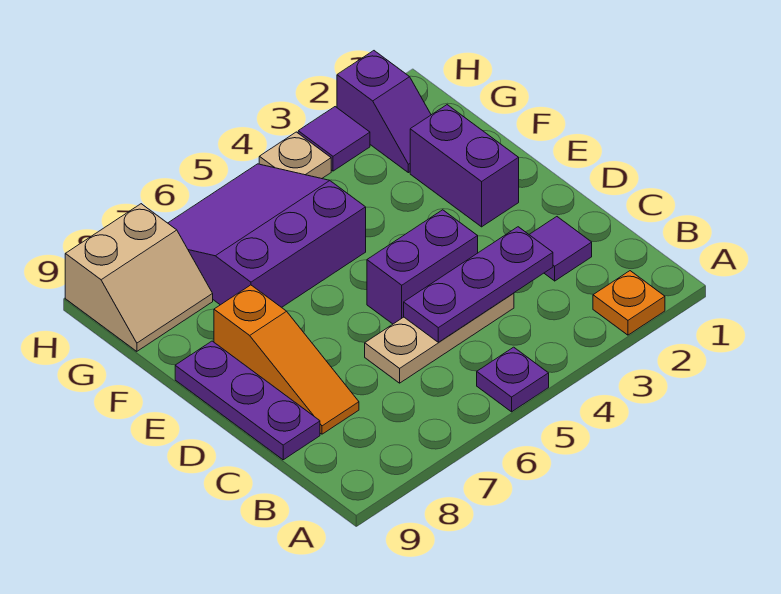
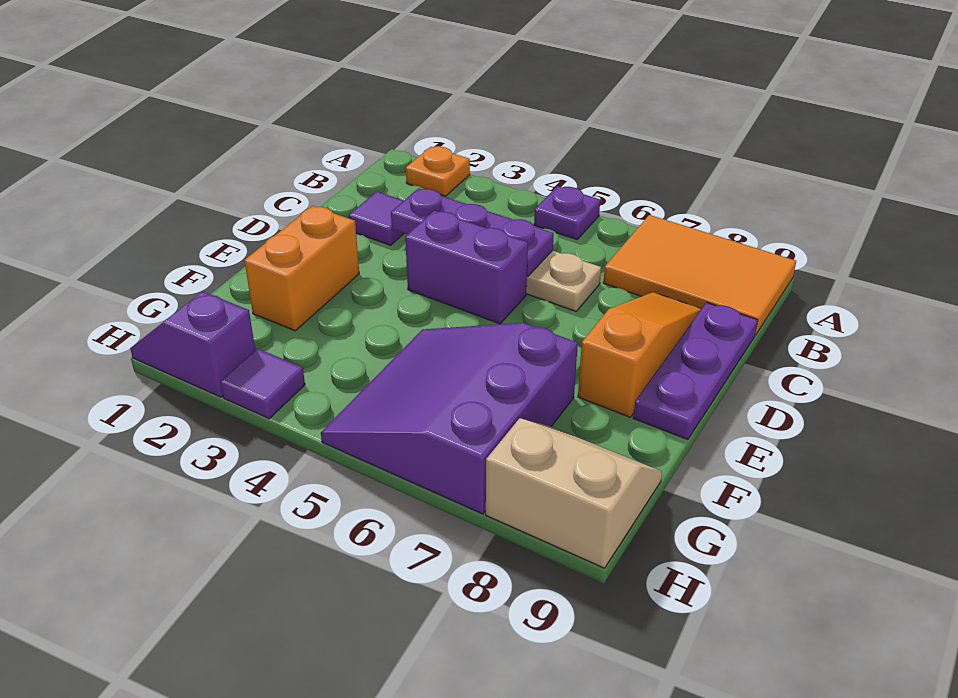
none -> orange tile A7:B9 level 1
purple brick E2:F2 level 1 -> orange brick E2:F2 level 1
purple slope F5:H7 level 1 top F -> purple slope F5:H7 level 1 top 7
purple slope G2:H2 level 1 top H -> purple slope H1:H2 level 1 top 2
tan plate H4 level 1 -> none

